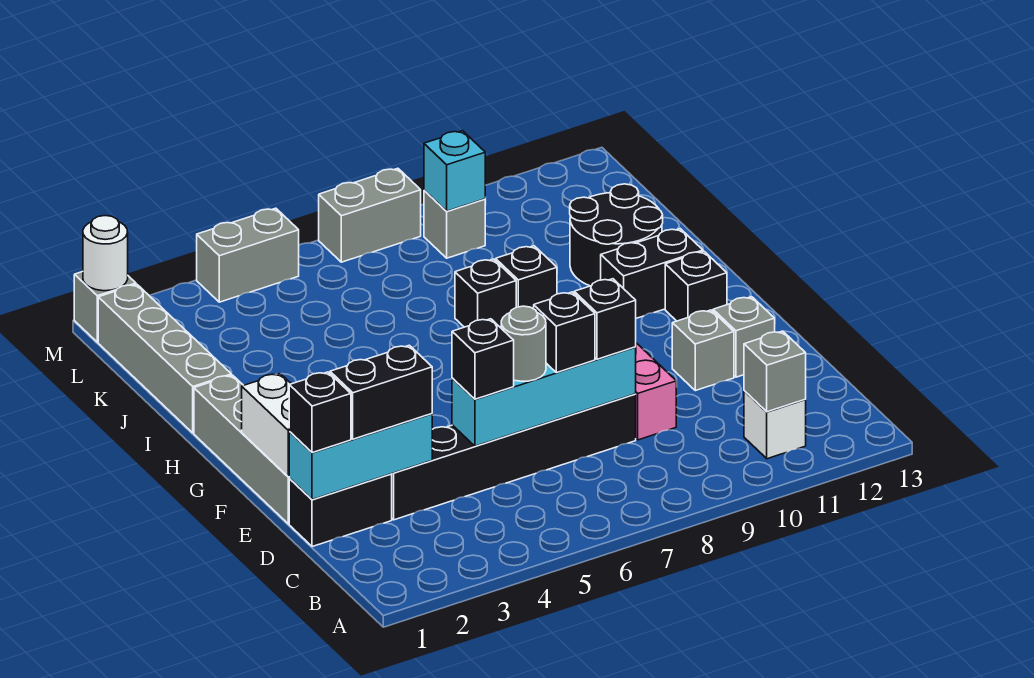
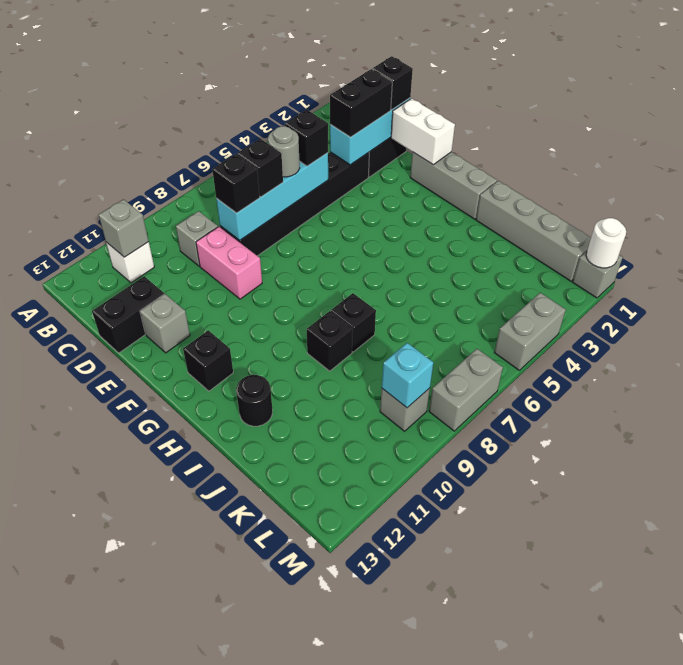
grey brick E1:H1 level 1 -> grey brick F1:H1 level 1
grey brick E11 level 1 -> grey brick C9 level 1
black brick H11:H12 level 1 -> black brick D12:D13 level 1
black round brick I11:J12 level 1 -> black round brick I12 level 1

